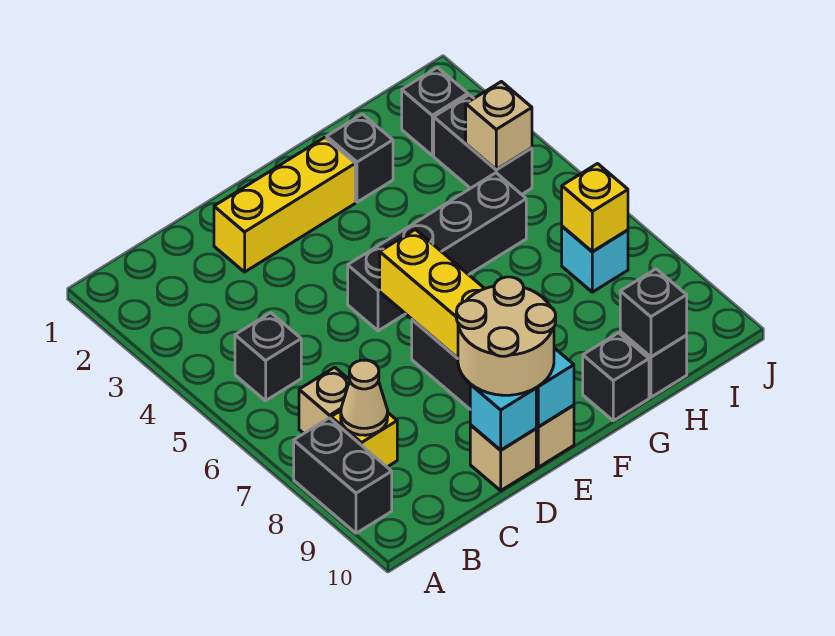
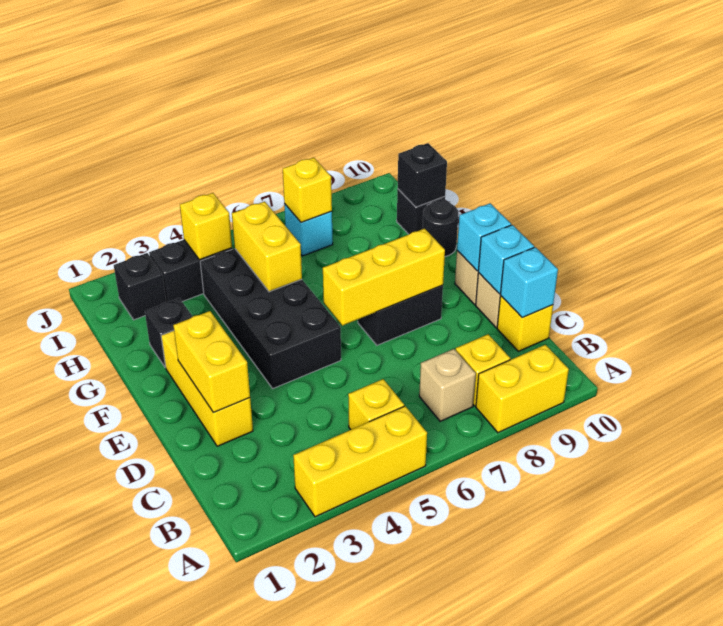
none -> yellow brick A3:A5 level 1
black brick A8:A9 level 1 -> yellow brick A8:A9 level 1
black brick B5 level 1 -> yellow brick B5 level 1
tan cone B8 level 2 -> none
none -> yellow brick C10 level 1
none -> cyan brick C10 level 2
none -> yellow brick D2:E2 level 2
tan round brick D9:E10 level 3 -> none
black brick E5:H5 level 1 -> black brick E4:H5 level 1
none -> yellow brick G5:H5 level 2
black brick G10 level 1 -> black round brick G10 level 1
tan brick I4 level 2 -> yellow brick I4 level 2

